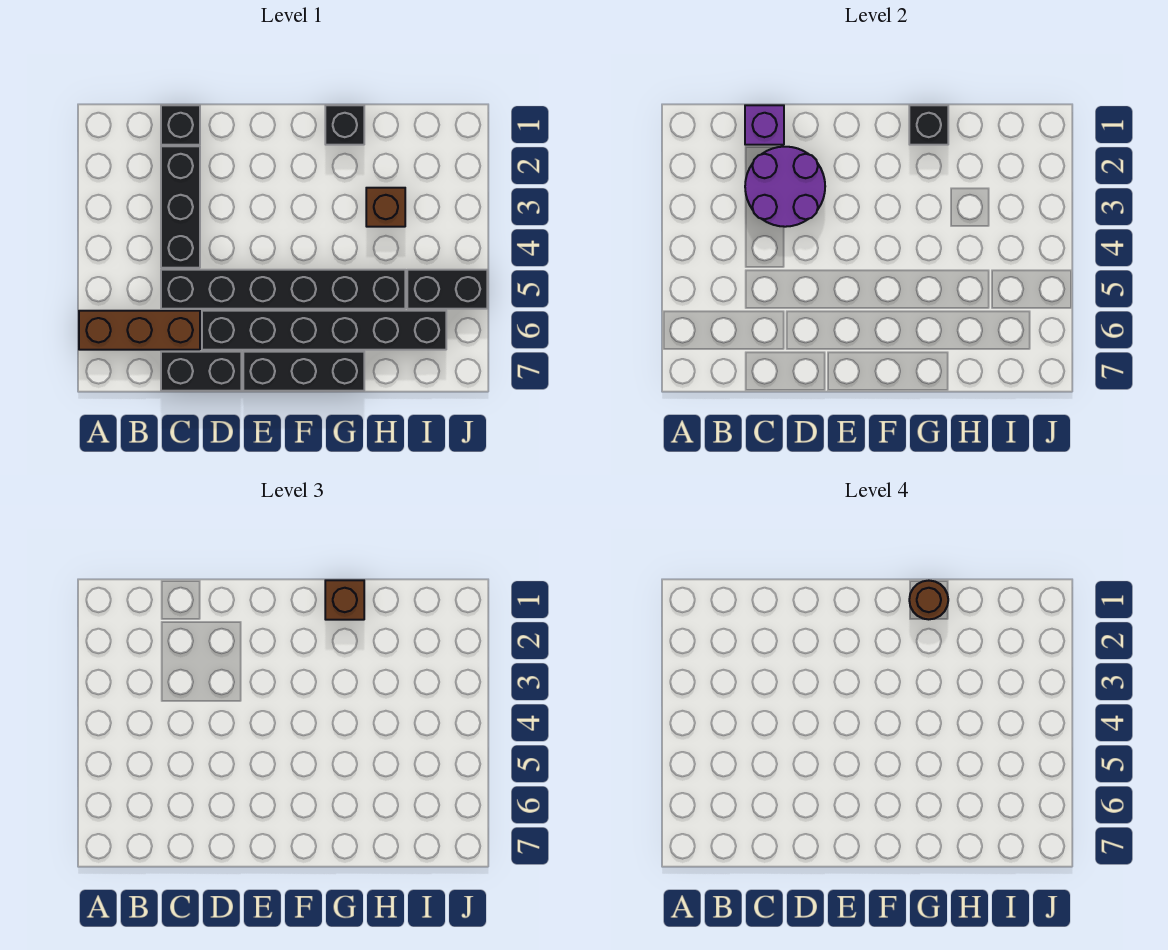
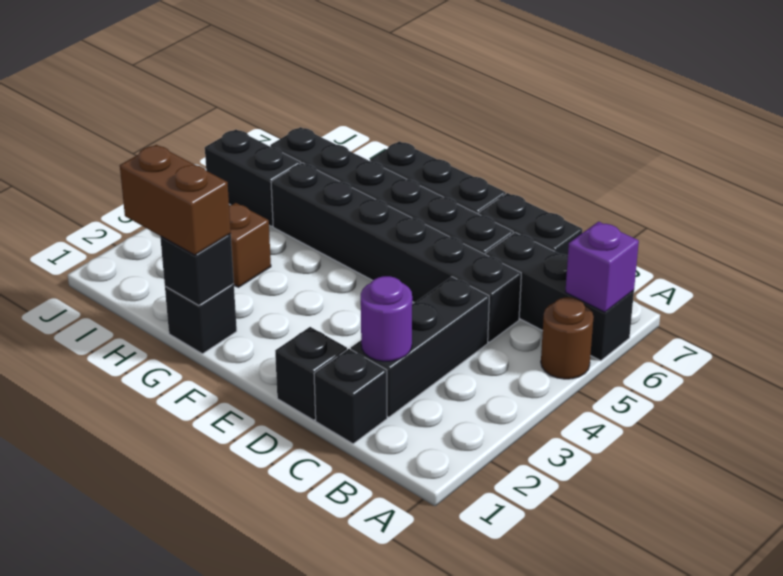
brown brick A6:C6 level 1 -> black brick A6:C6 level 1
purple brick C1 level 2 -> purple brick A6 level 2
purple round brick C2:D3 level 2 -> purple round brick C2 level 2
none -> black brick D1 level 1
brown brick G1 level 3 -> brown brick G1:H1 level 3
brown round brick G1 level 4 -> brown round brick A5 level 1

